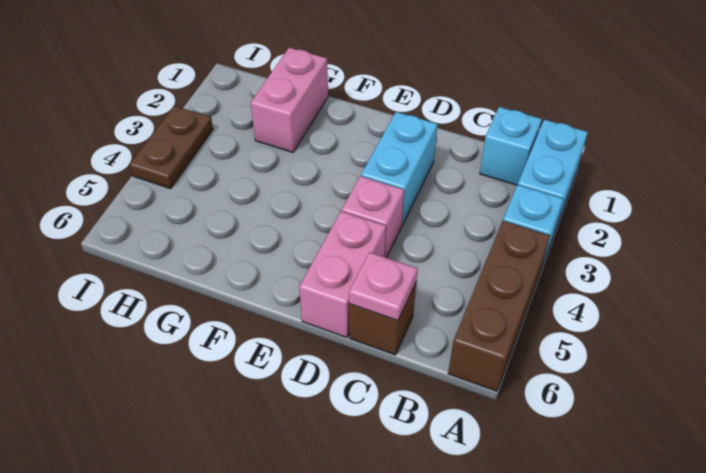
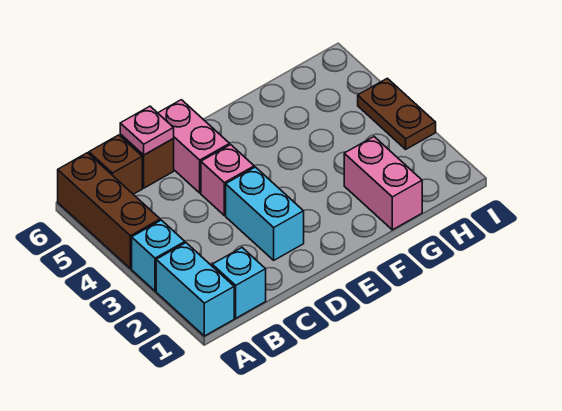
none -> brown brick B6 level 1

